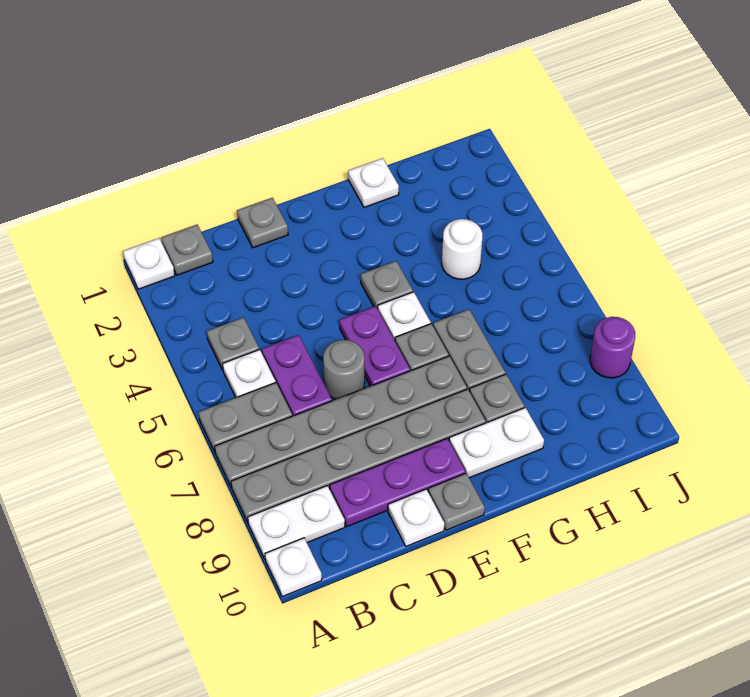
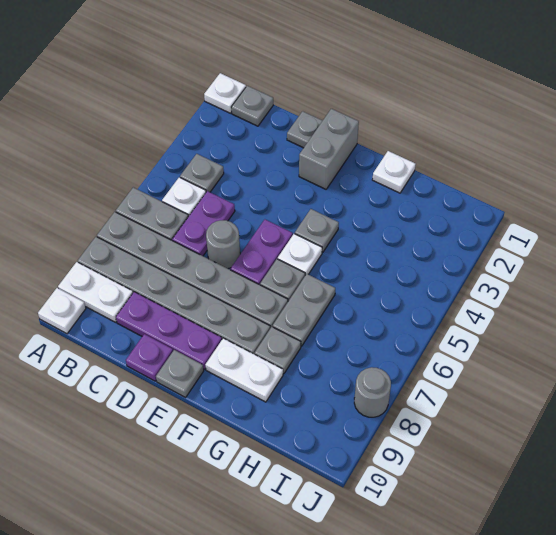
white plate D10 level 1 -> purple plate D10 level 1
none -> grey brick E1:E2 level 1
white round brick H4 level 1 -> none
purple round brick J8 level 1 -> grey round brick J8 level 1

